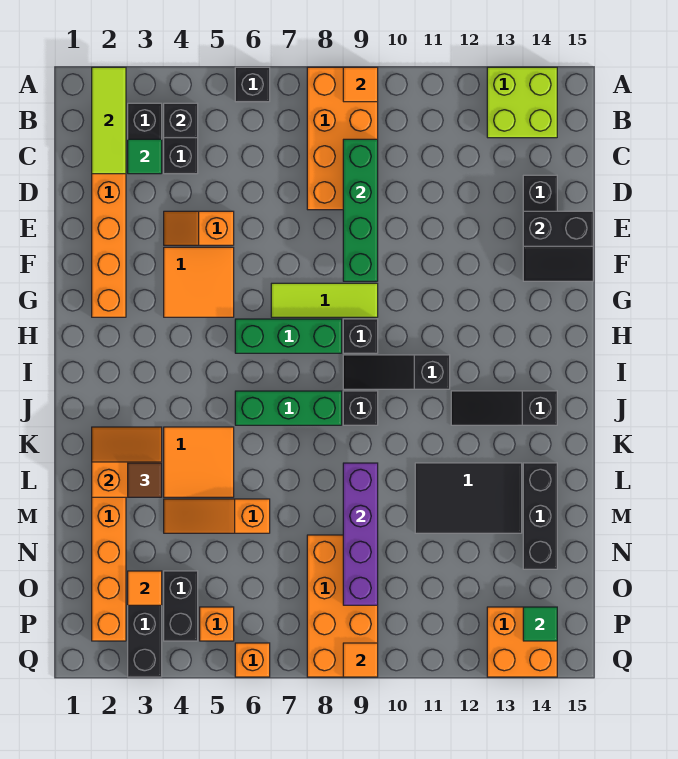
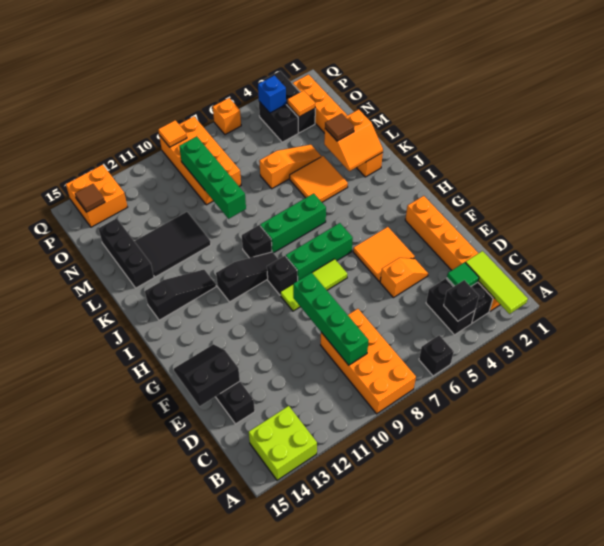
orange tile A9 level 2 -> none
purple brick L9:O9 level 2 -> green brick L9:O9 level 2
none -> blue brick P4 level 2
orange brick P5 level 1 -> none
green tile P14 level 2 -> brown tile P14 level 2

